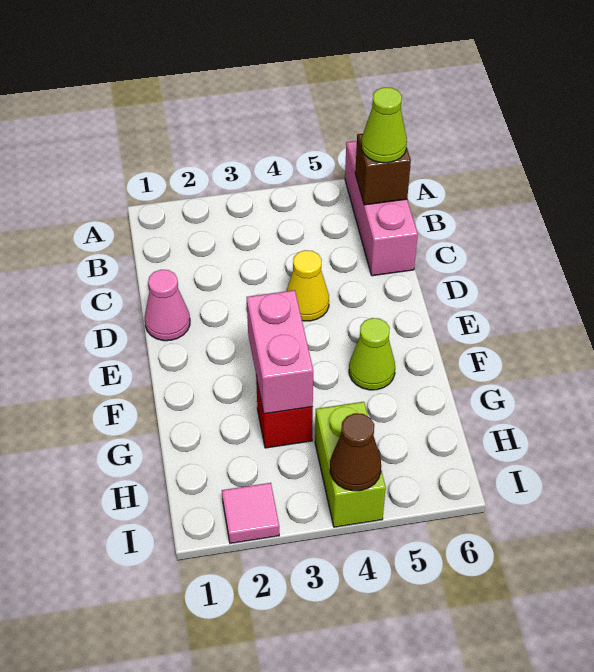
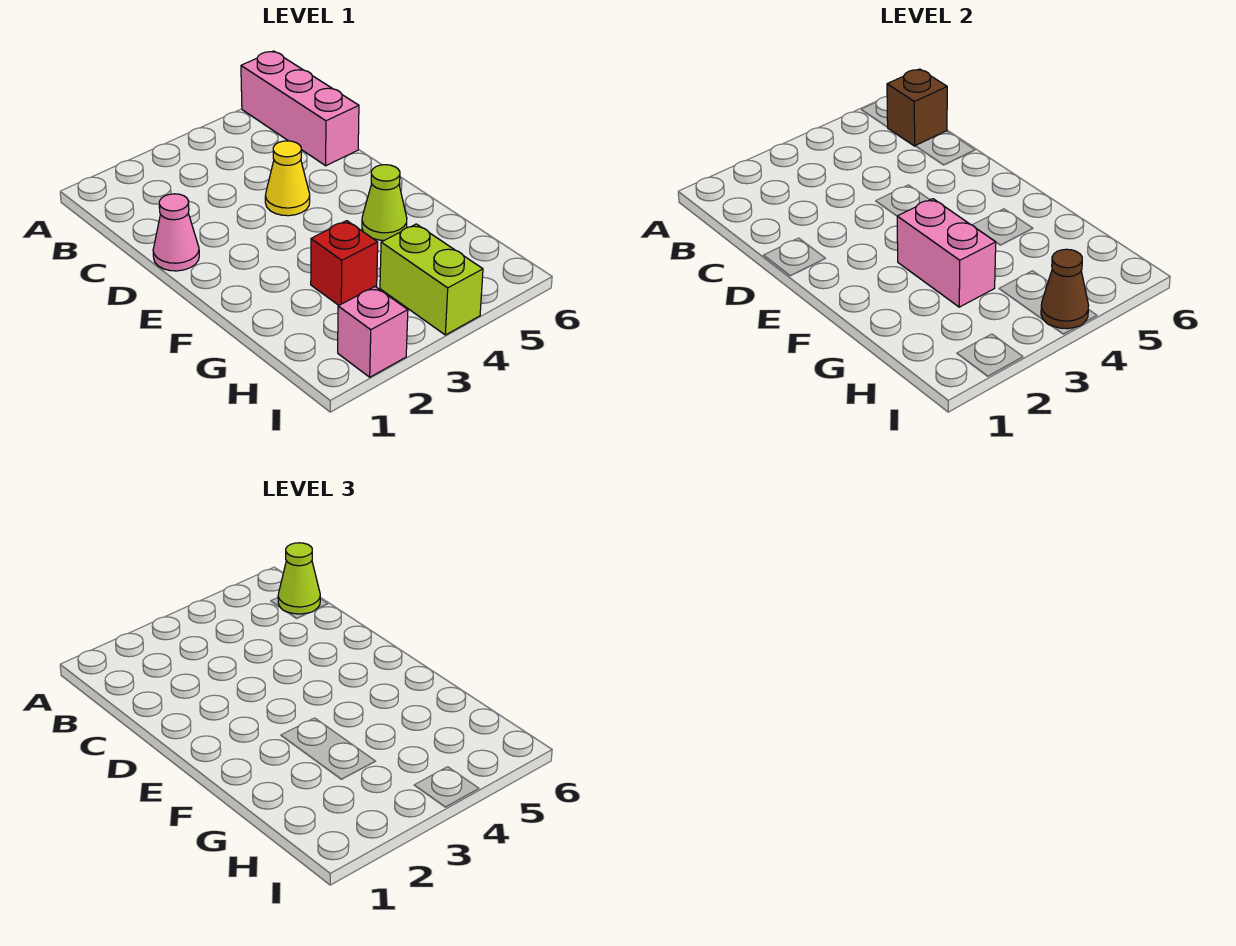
pink tile I2 level 1 -> pink brick I2 level 1

